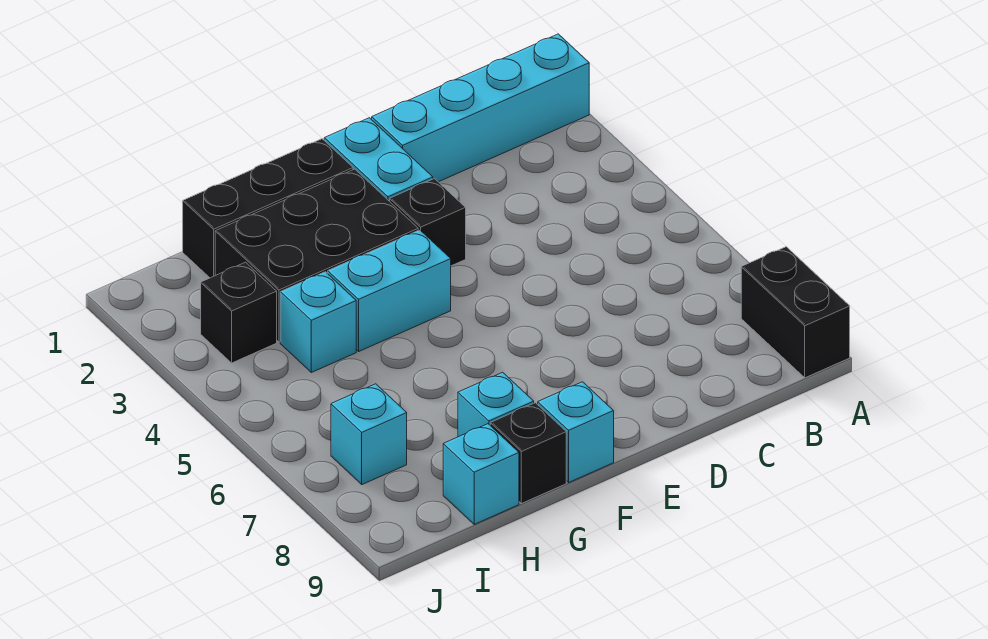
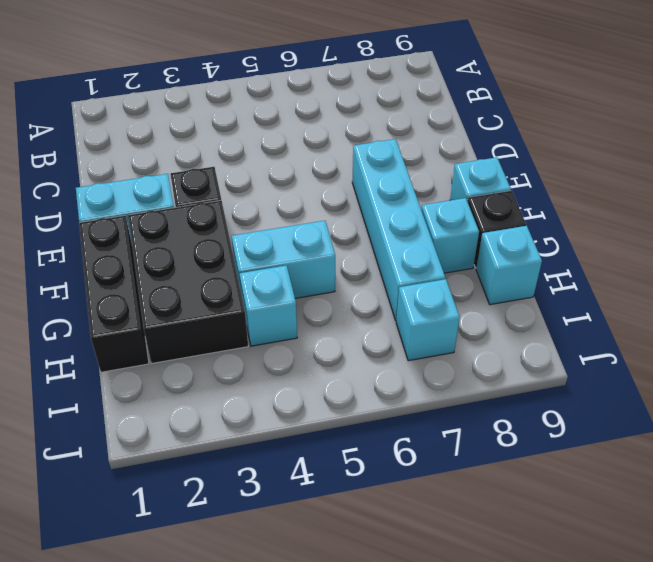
cyan brick A1:D1 level 1 -> cyan brick E7:H7 level 1
black brick A8:A9 level 1 -> none
cyan brick F4:G4 level 1 -> cyan brick G4:G5 level 1
black brick I3 level 1 -> none

